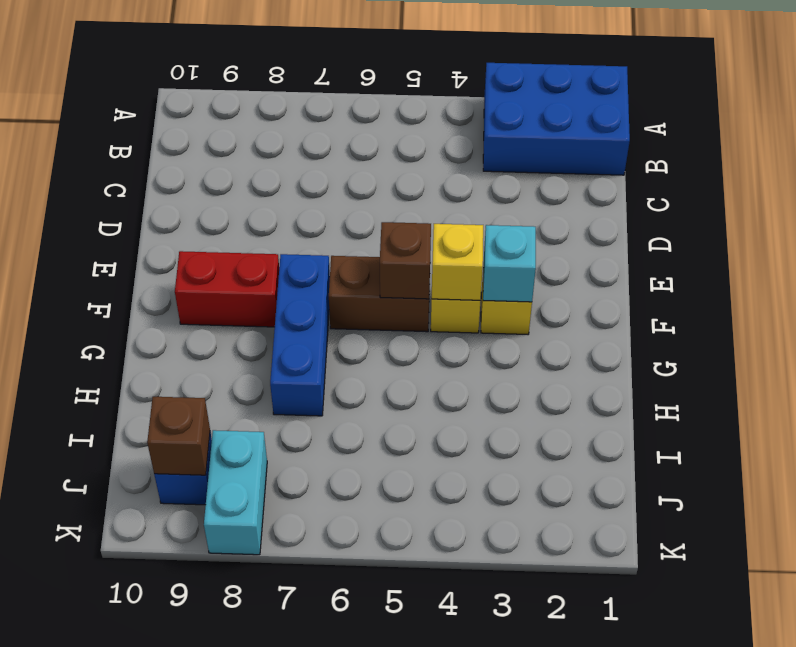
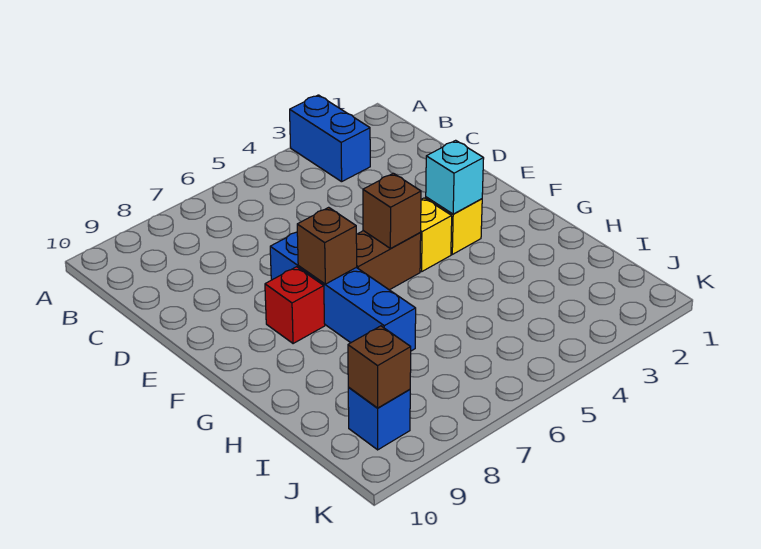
blue brick A1:B3 level 1 -> blue brick A3:B3 level 1
yellow brick F4 level 2 -> none
blue brick F7:H7 level 1 -> blue brick E7:H7 level 1
none -> brown brick F7 level 2
red brick F8:F9 level 1 -> red brick F8 level 1
cyan brick J8:K8 level 1 -> none

